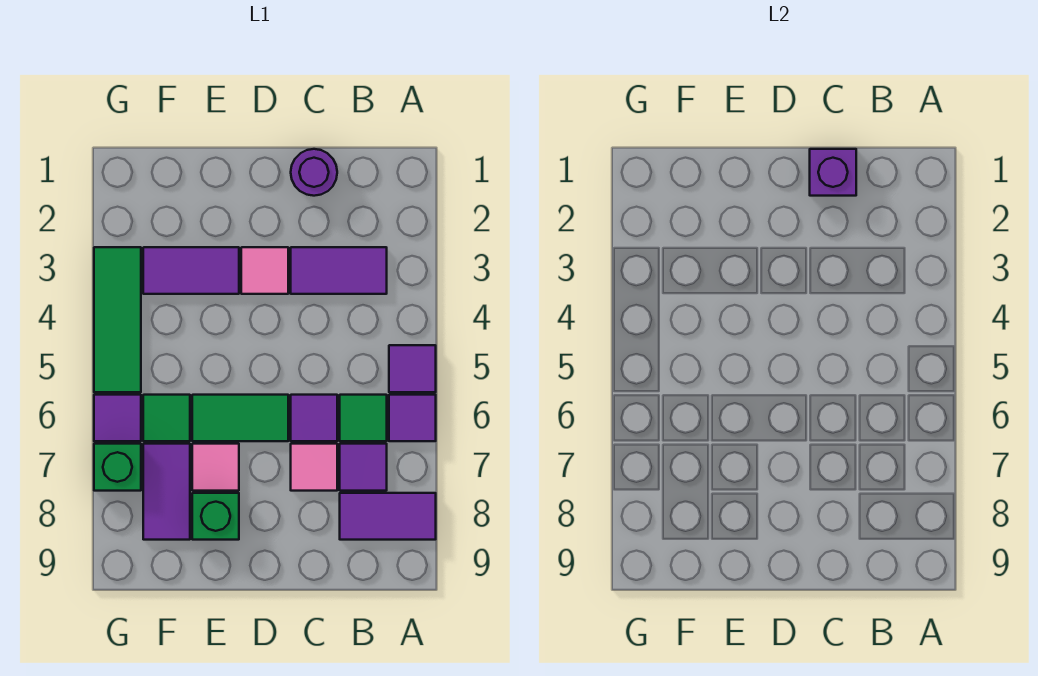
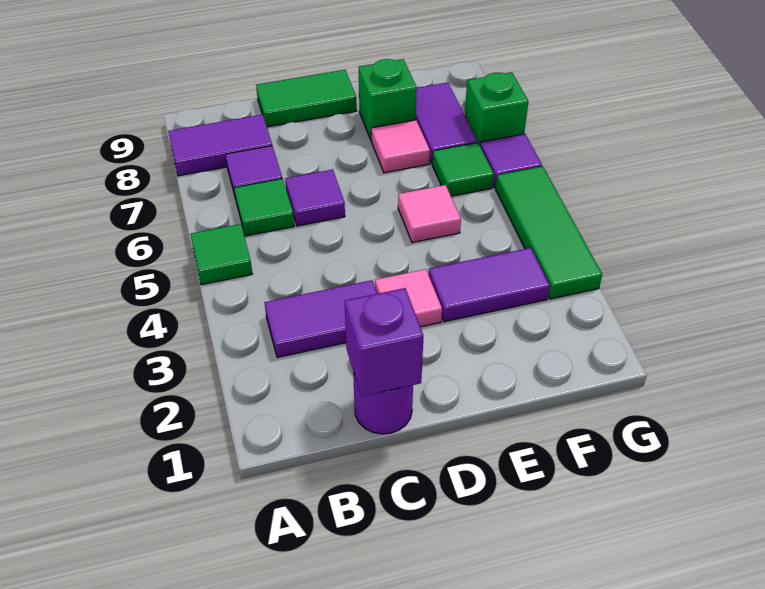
purple tile A5 level 1 -> green tile A5 level 1
purple tile A6 level 1 -> none
pink tile C7 level 1 -> pink tile E5 level 1
green tile D6:E6 level 1 -> green tile C9:D9 level 1

